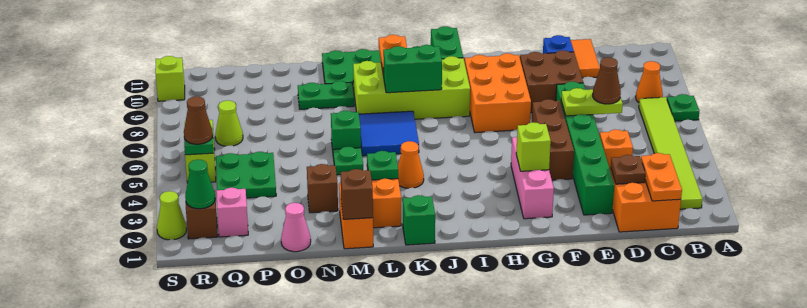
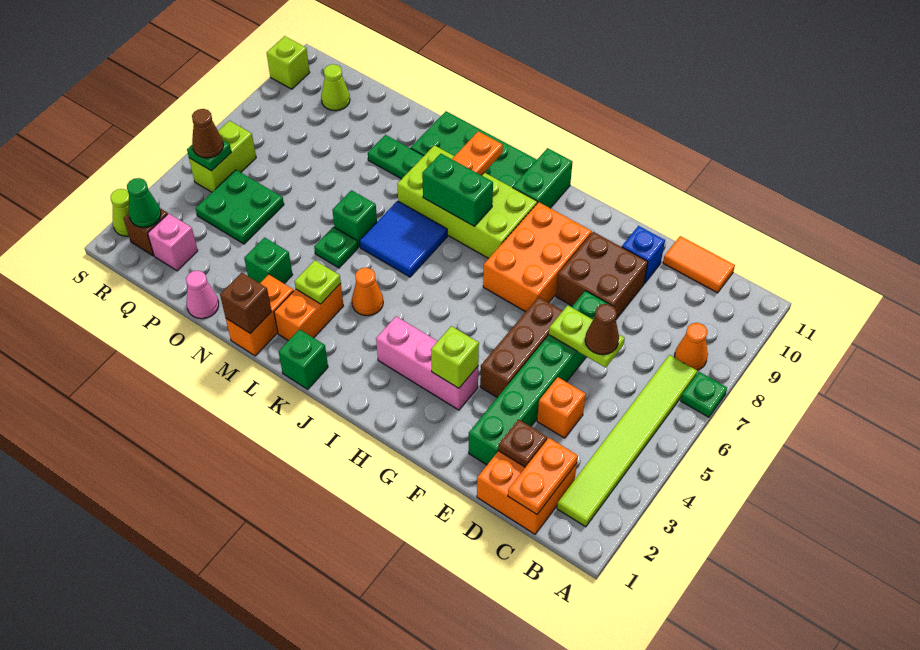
orange tile D10:D11 level 1 -> orange tile C11:D11 level 1
pink brick G2:G4 level 1 -> pink brick G3:I3 level 1
green plate L3 level 2 -> lime plate L3 level 2
brown brick N3 level 1 -> green brick N3 level 1
lime cone Q7 level 1 -> lime cone Q10 level 1

